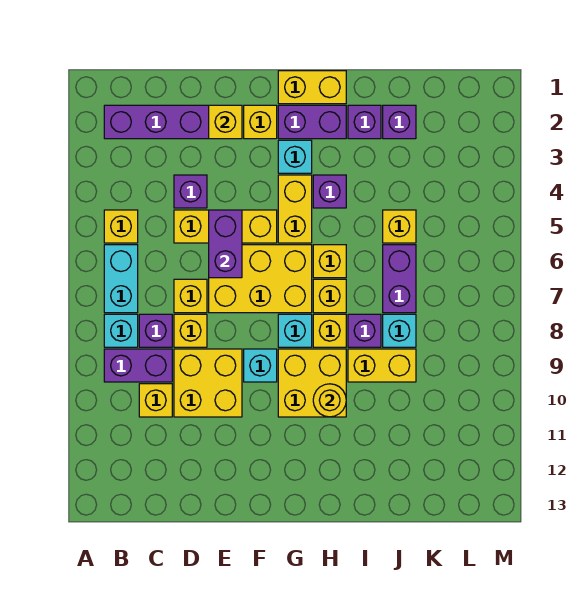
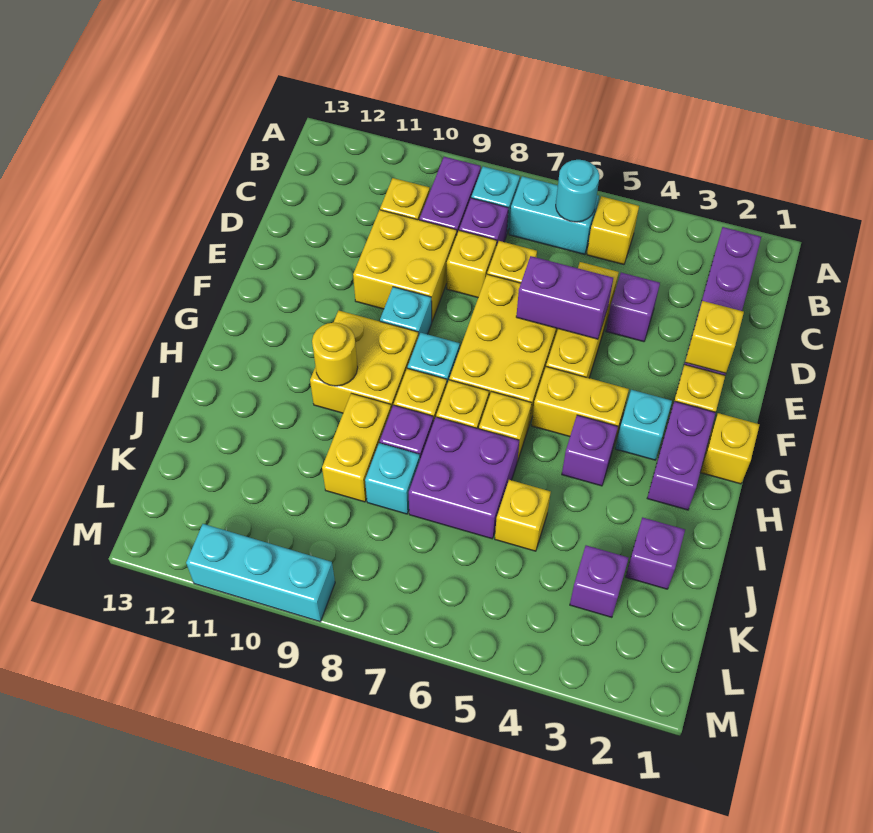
none -> cyan round brick B6 level 2
yellow brick G1:H1 level 1 -> yellow brick G1 level 1
purple brick I2 level 1 -> purple brick K3 level 1
purple brick J6:J7 level 1 -> purple brick I6:J7 level 1
none -> cyan brick M9:M11 level 1

